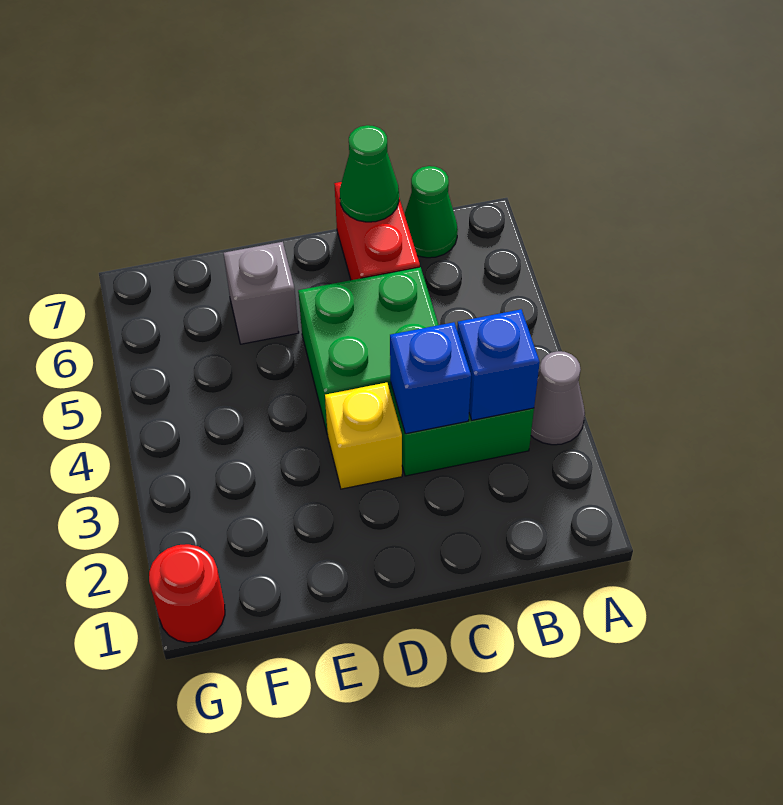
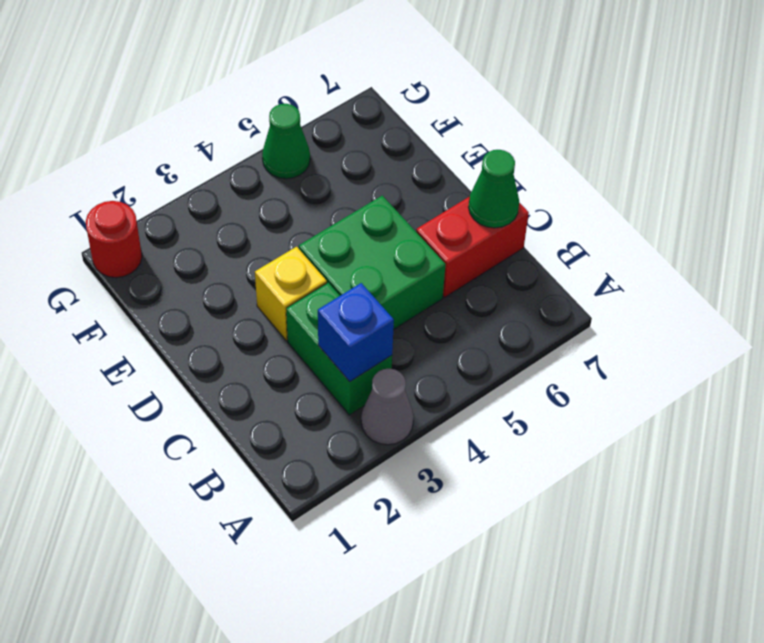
green cone B7 level 1 -> green cone G5 level 1
blue brick C3 level 2 -> none
grey brick E6 level 1 -> none

